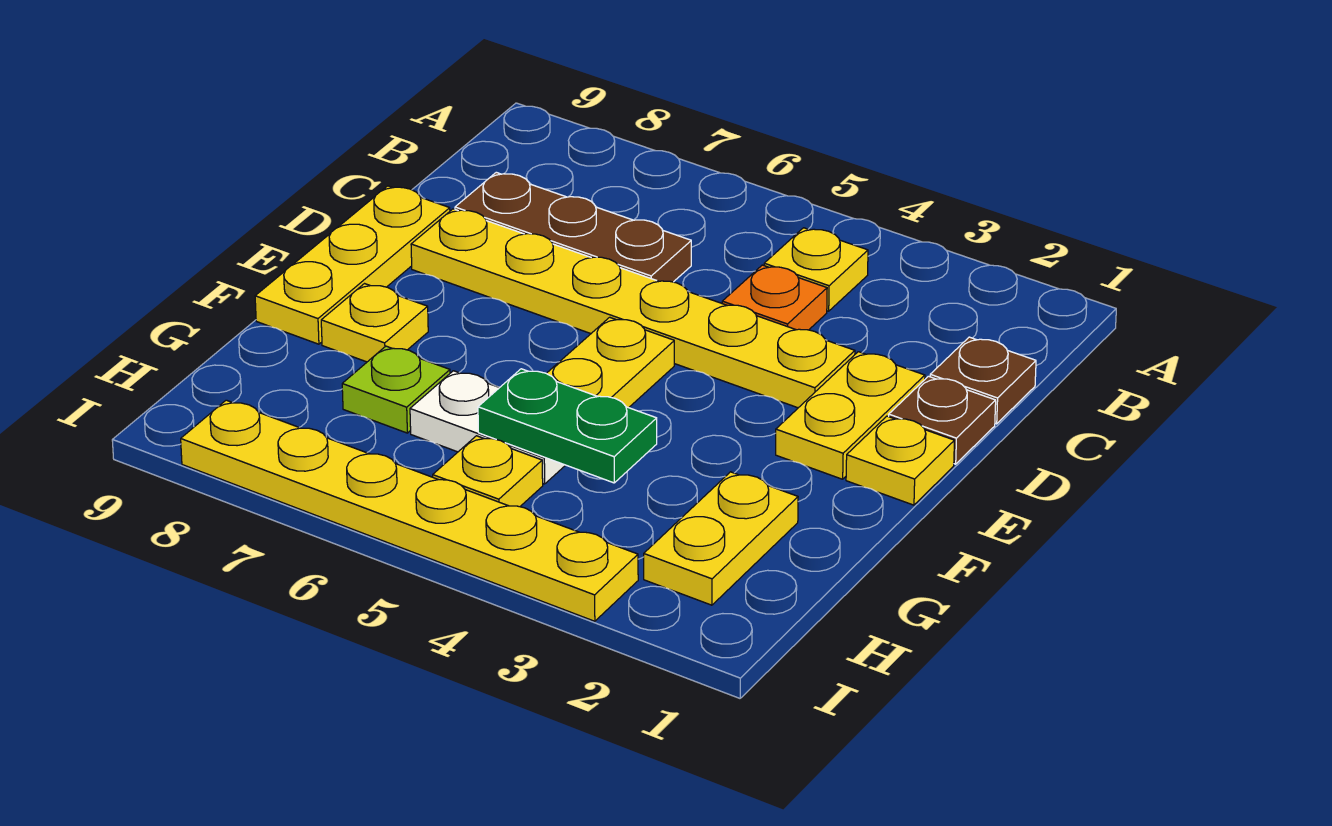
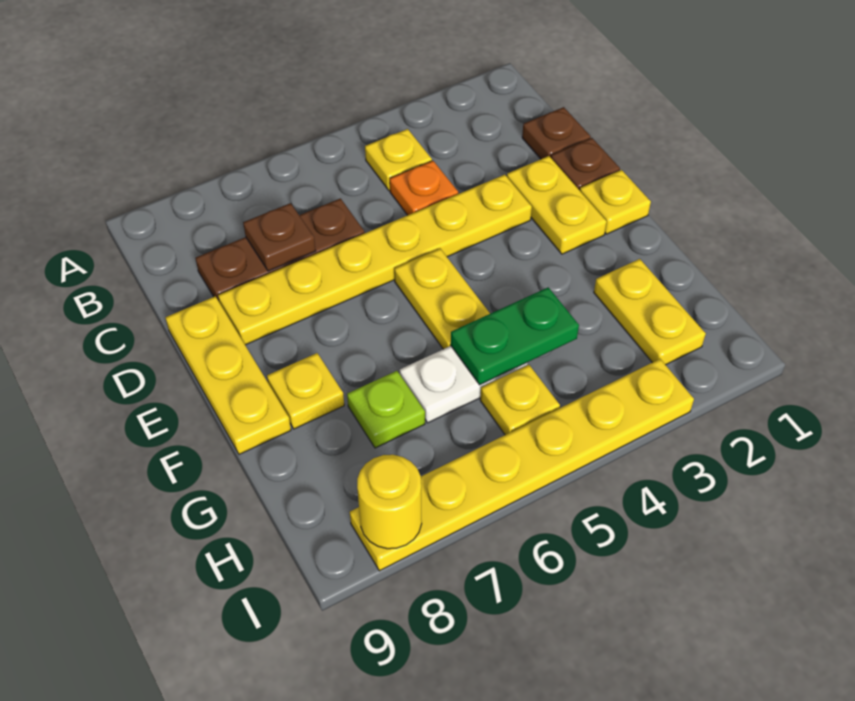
none -> brown plate C7 level 2
none -> yellow round brick I8 level 2

